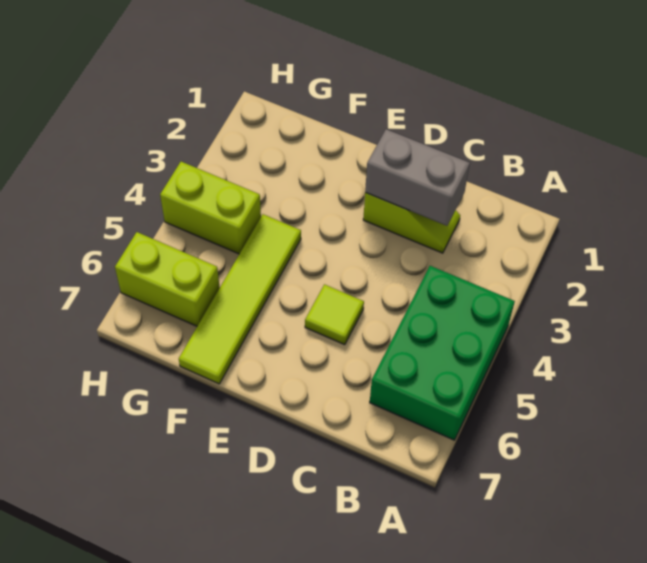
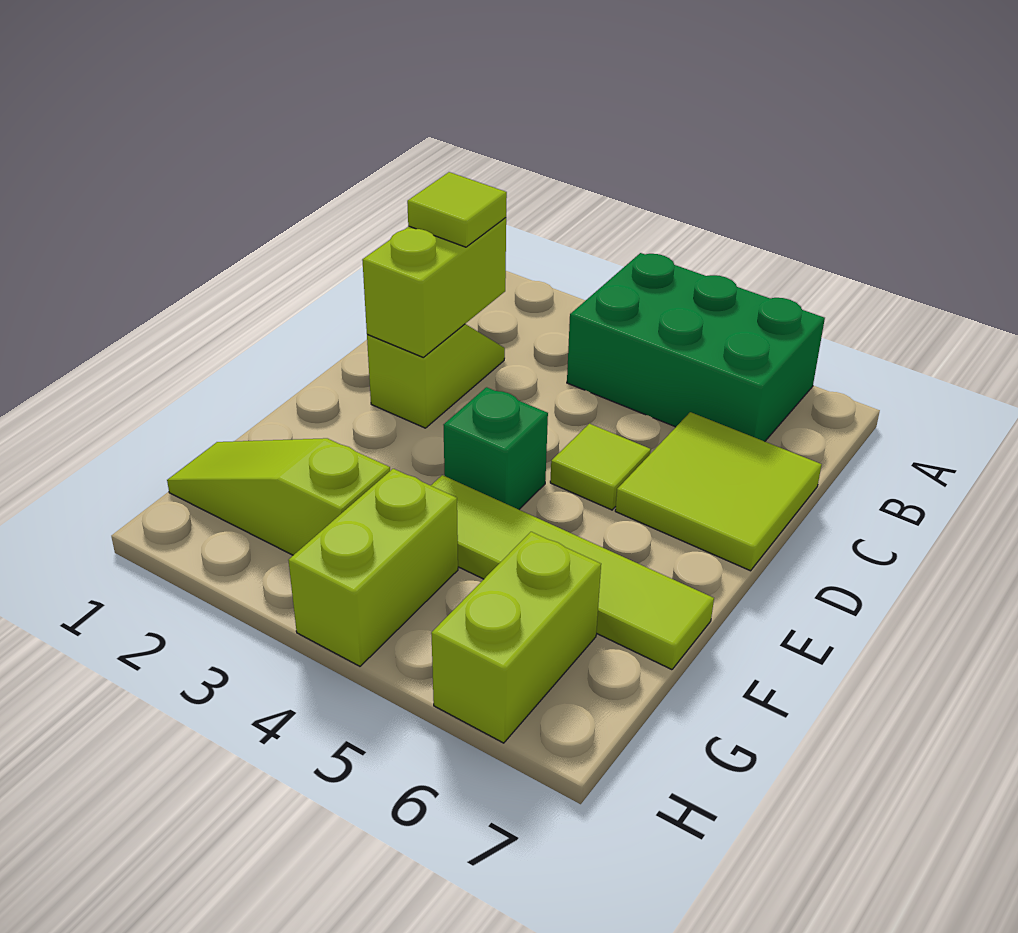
grey brick C2:D2 level 2 -> lime brick C2:D2 level 2
none -> lime tile C2 level 3
none -> lime tile C6:D7 level 1
none -> green brick E4 level 1
none -> lime slope G1:G3 level 1 top 3

